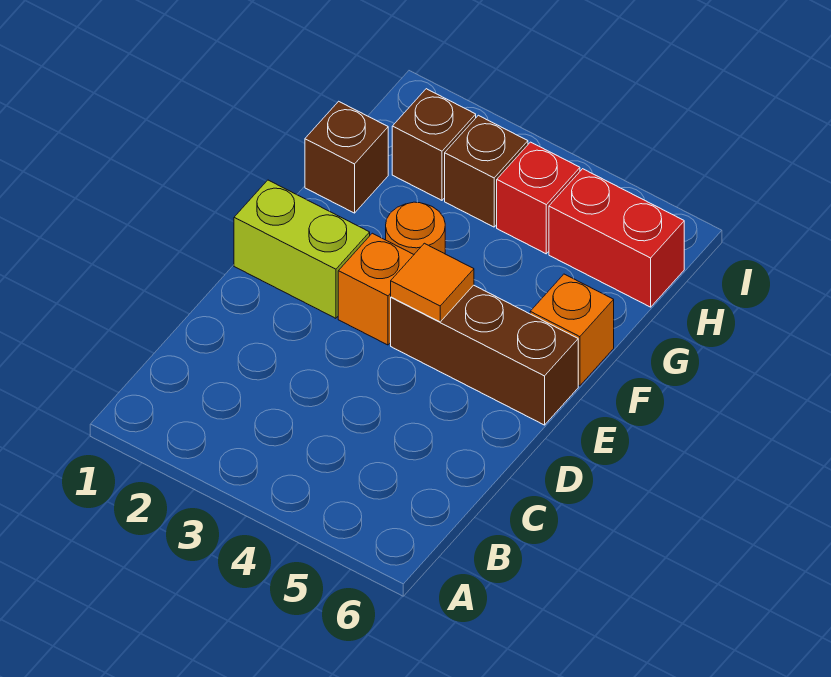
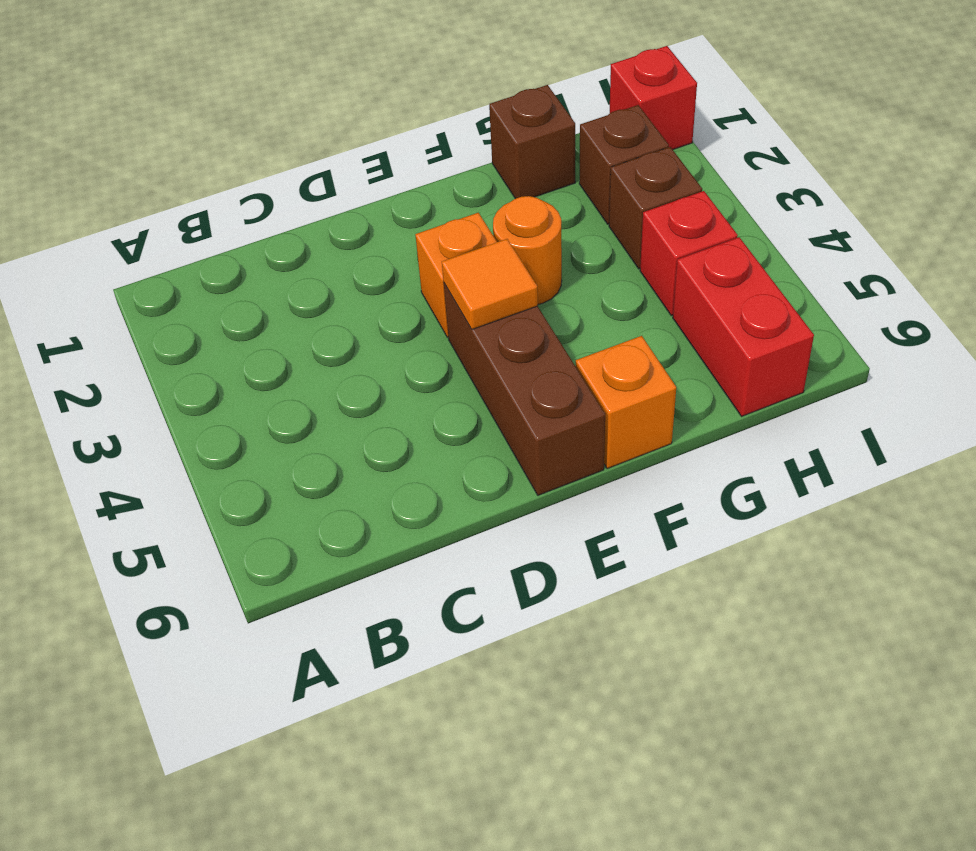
lime brick E1:E2 level 1 -> none
none -> red brick I1 level 1

